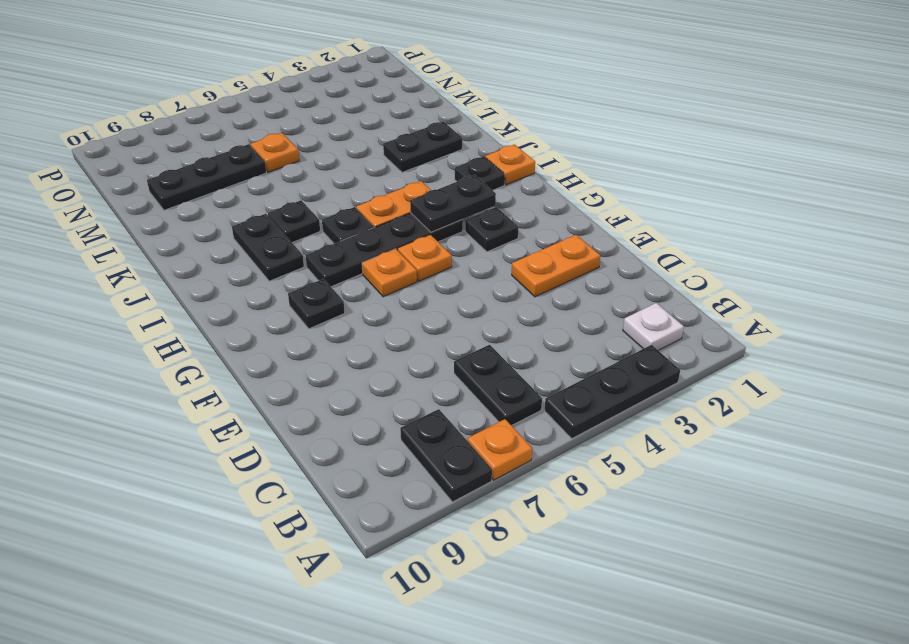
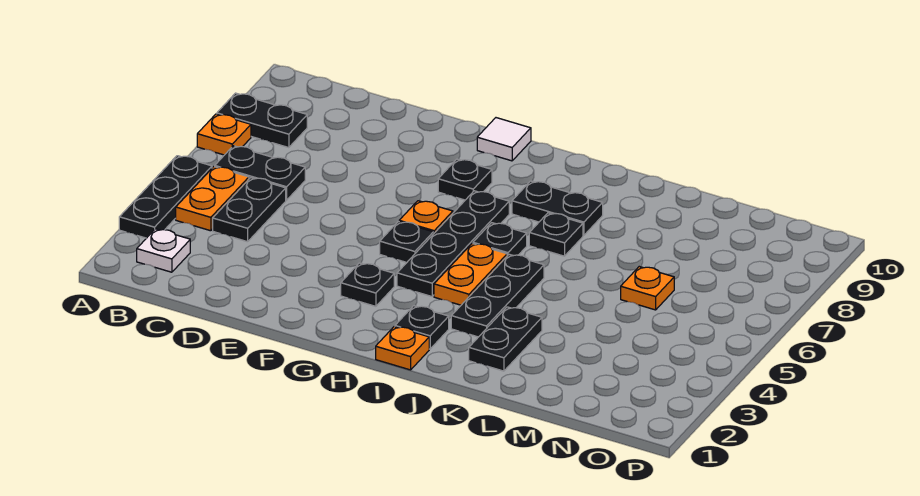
orange plate E2:E3 level 1 -> orange plate B4:B5 level 1
orange plate G5 level 1 -> black plate G5 level 1
none -> white tile G10 level 1
black plate H3:H4 level 2 -> black plate C4:C5 level 1
black plate M7:M9 level 1 -> black plate J3:J5 level 1

